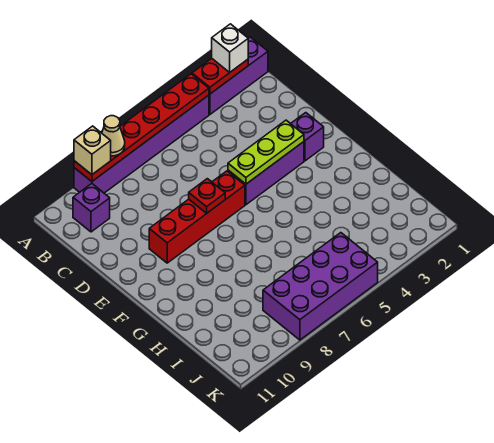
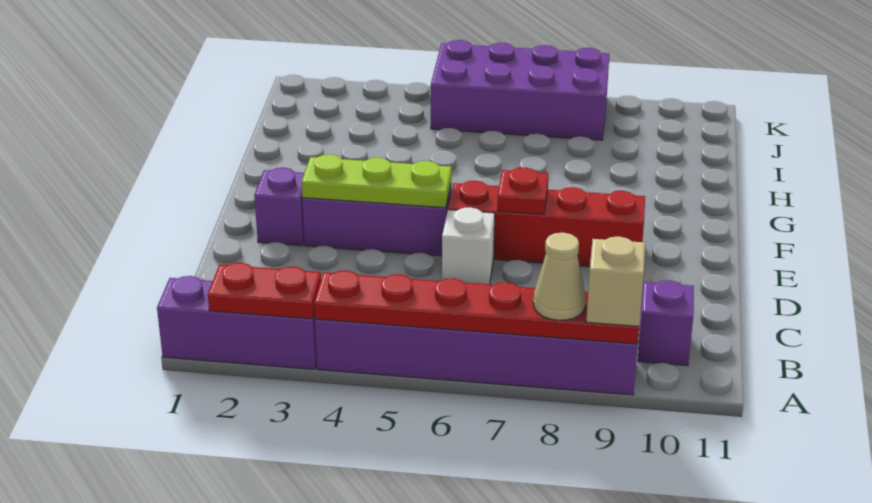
white brick A2 level 3 -> white brick D6 level 1

